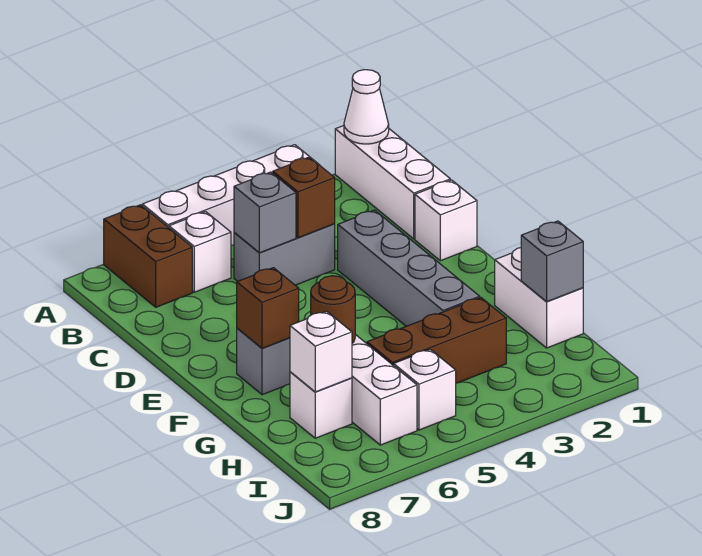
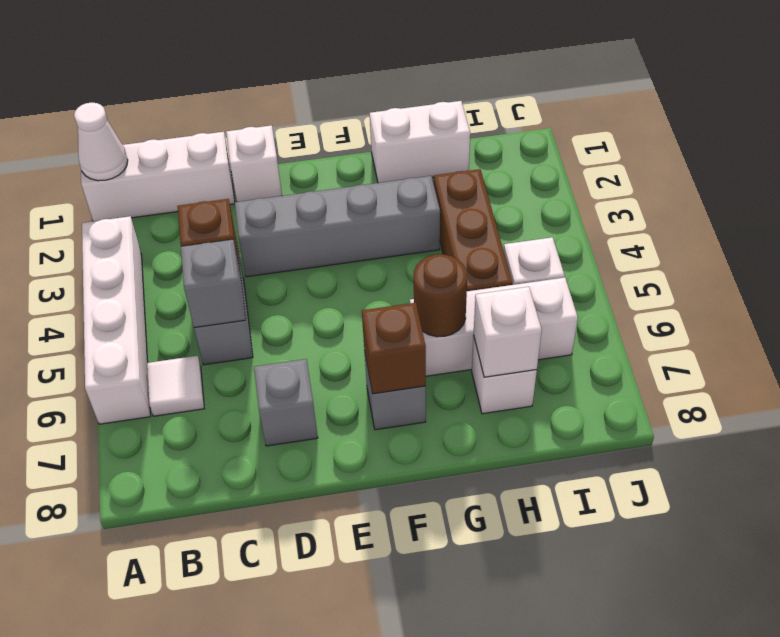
brown brick A7:B7 level 1 -> none
white brick B6 level 1 -> white tile B6 level 1
grey brick H1 level 2 -> grey brick D7 level 1

